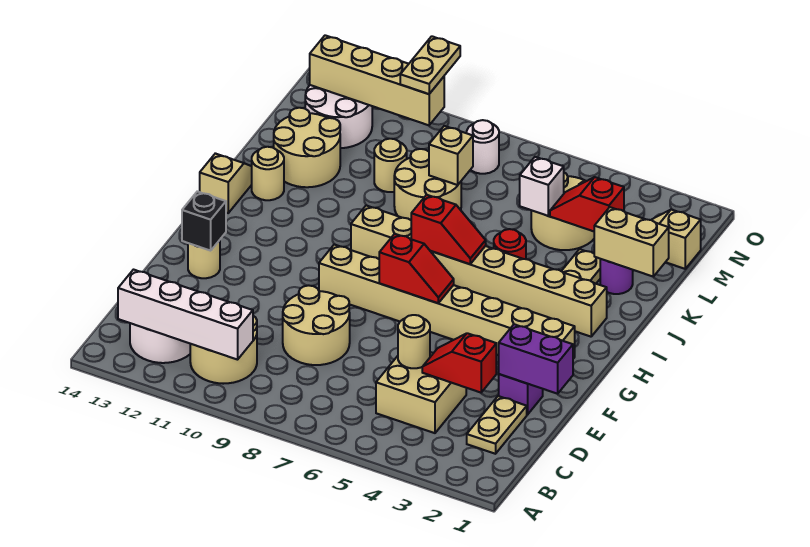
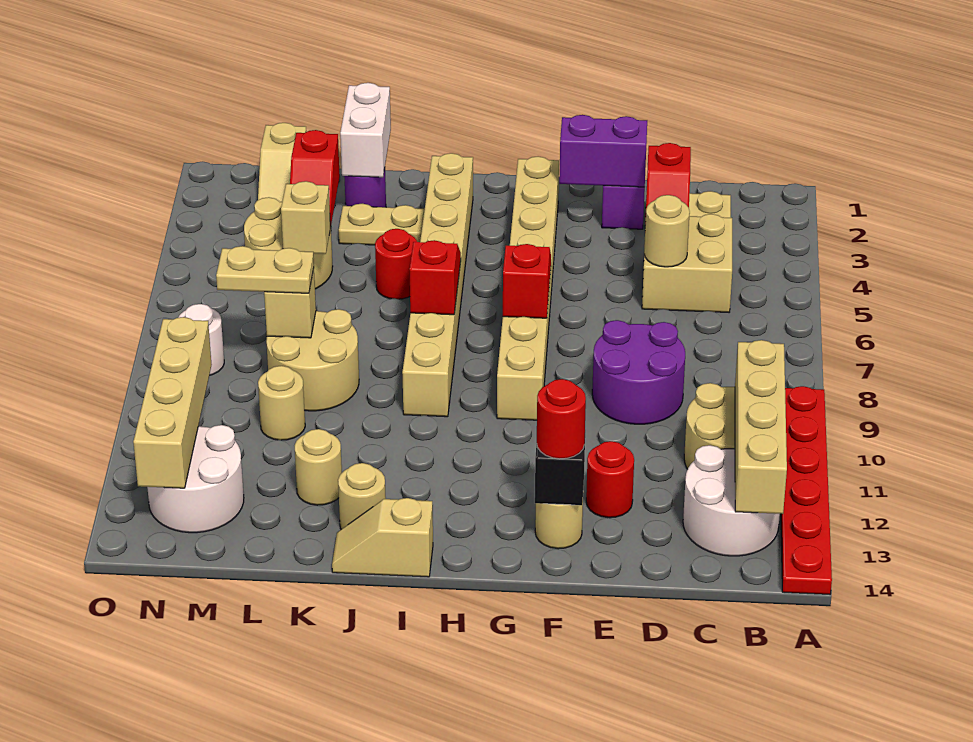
none -> red plate A9:A14 level 1
white brick B10:B13 level 2 -> tan brick B10:B13 level 2
tan round brick D8:E9 level 1 -> purple round brick D8:E9 level 1
purple brick E1:E2 level 2 -> purple brick E2:F2 level 2
none -> red round brick E12 level 1
none -> red round brick F13 level 3
tan brick K1:K2 level 2 -> white brick K1:K2 level 2
tan round brick K12:L13 level 1 -> tan round brick K12 level 1
white brick L5 level 2 -> tan brick L5 level 2
tan plate N10:O10 level 3 -> tan plate L8:M8 level 3

